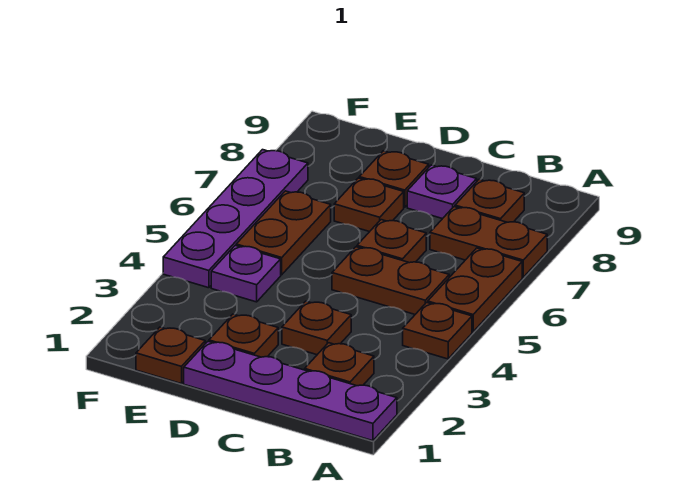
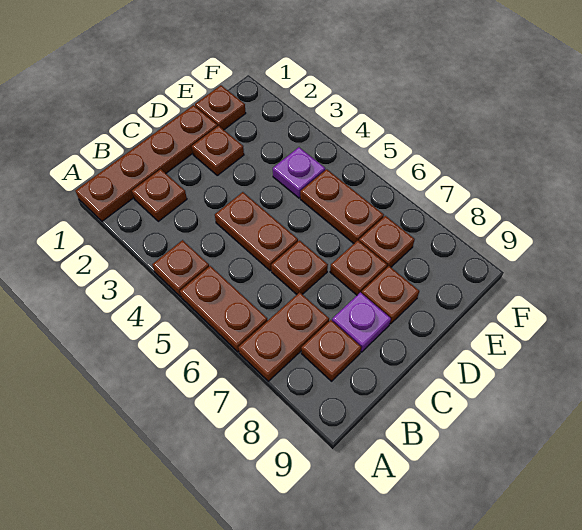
purple plate A1:D1 level 1 -> brown plate A1:D1 level 1
brown plate B5:C5 level 1 -> brown plate C4:C5 level 1
brown plate C3 level 1 -> brown plate E7 level 1
purple plate F4:F7 level 1 -> none

